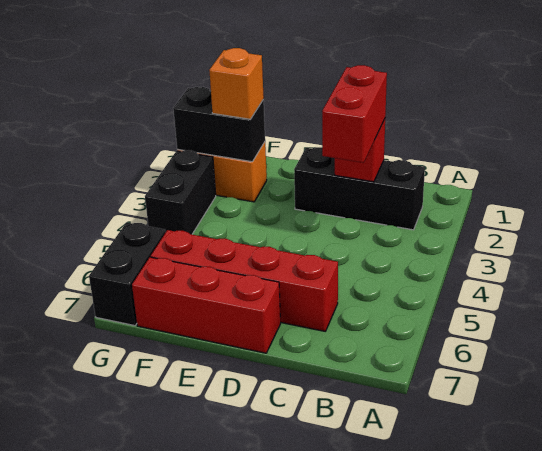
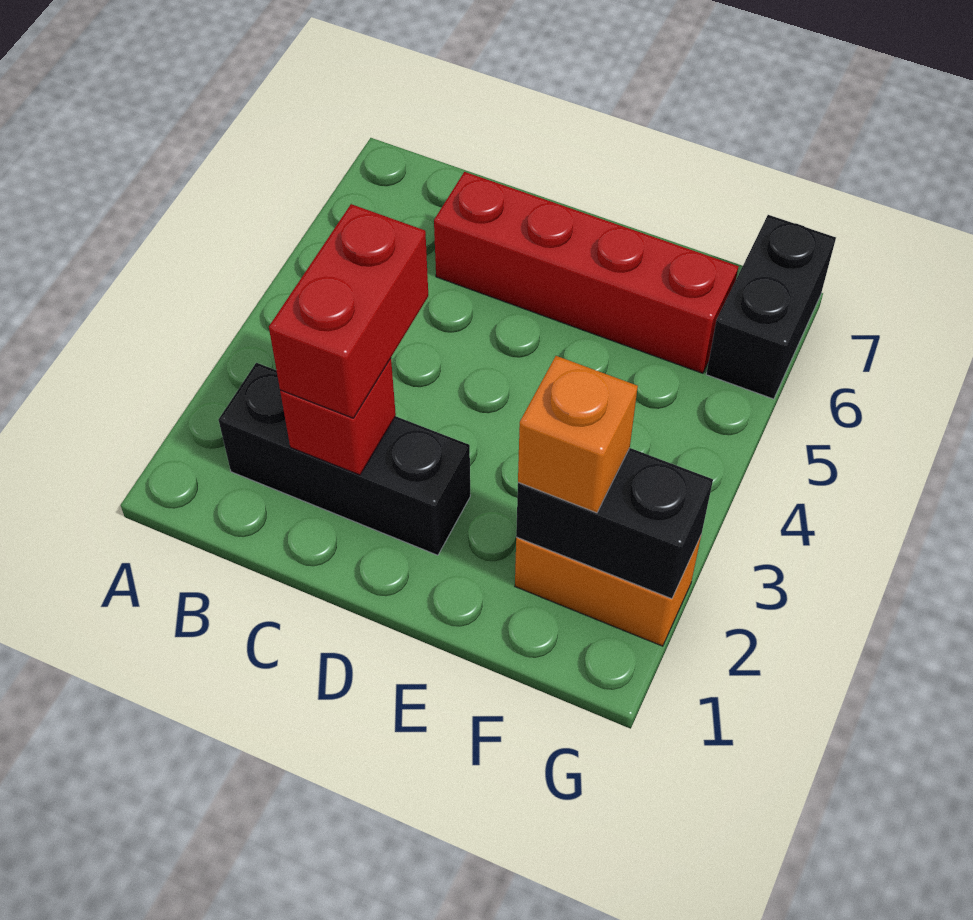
red brick D7:F7 level 1 -> none
black brick G3:G4 level 1 -> none

